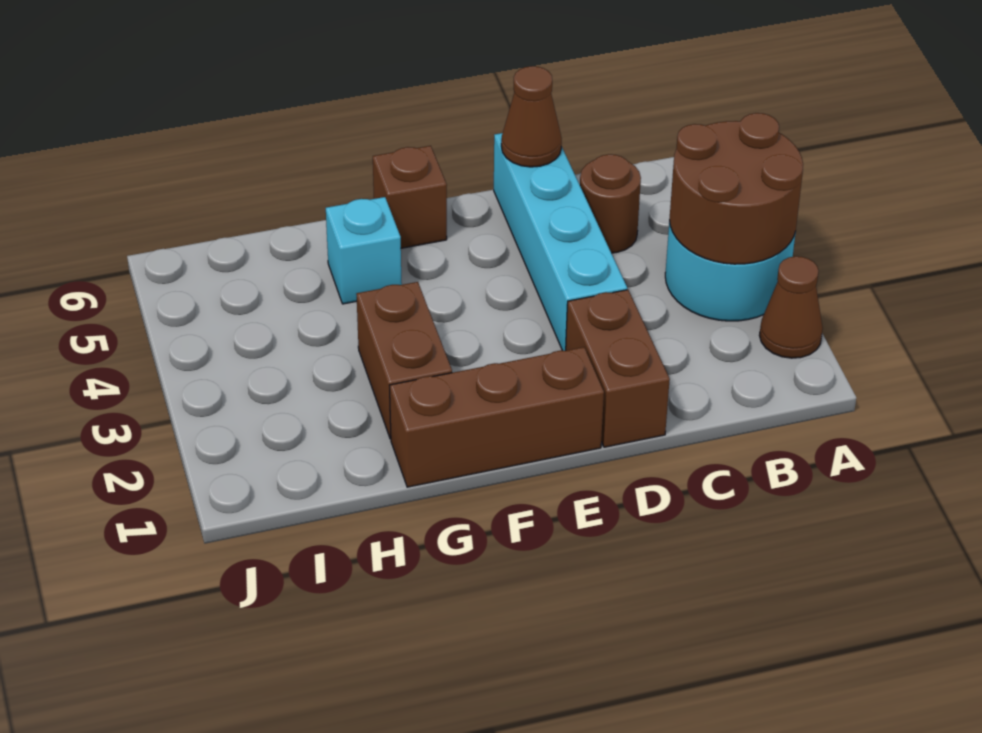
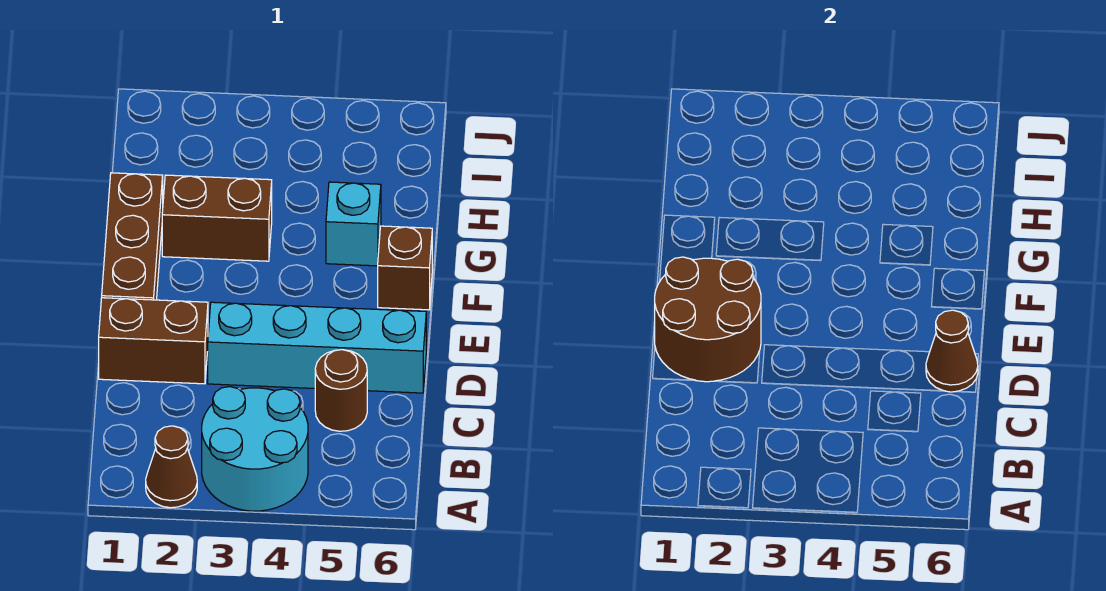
brown round brick A3:B4 level 2 -> brown round brick D1:E2 level 2

